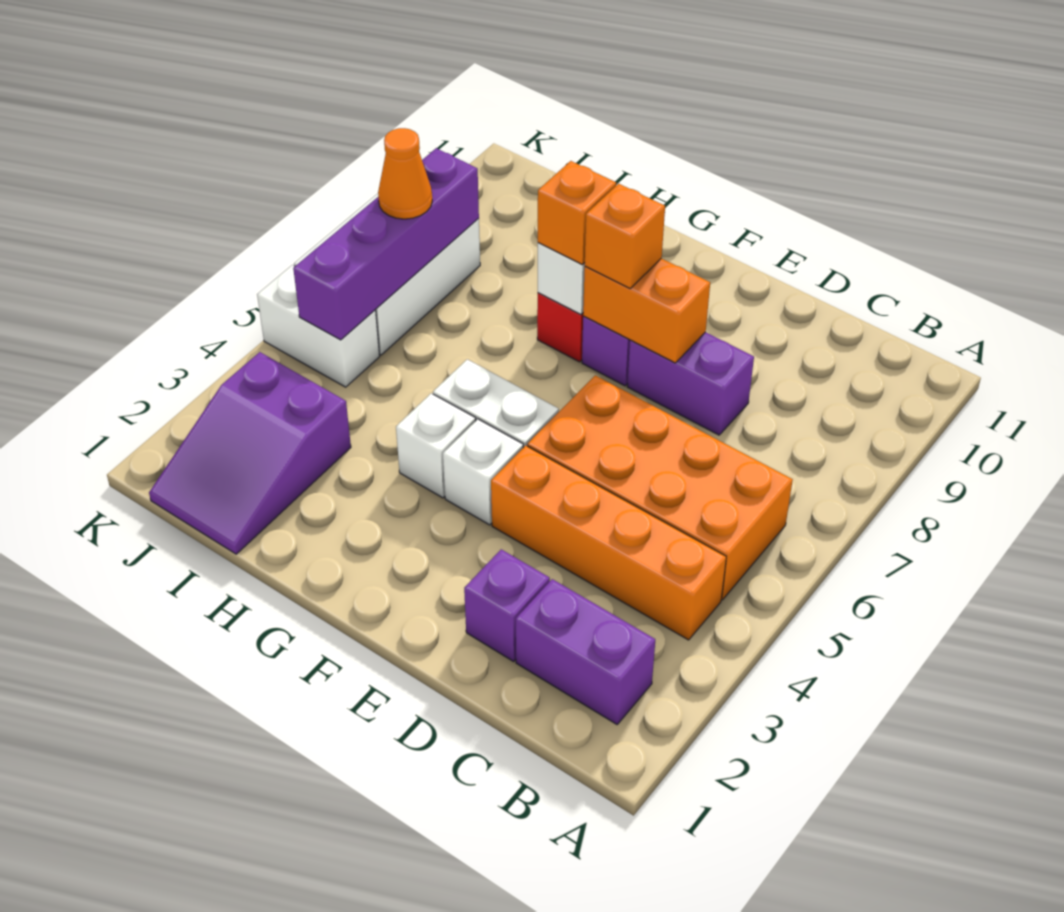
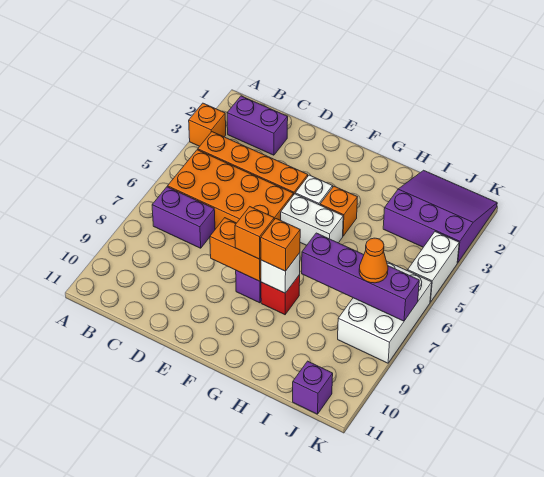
none -> orange brick A3 level 1
purple brick D2 level 1 -> purple brick J11 level 1
purple brick D8:E8 level 1 -> purple brick B7:C7 level 1
white brick G4 level 1 -> orange brick G4 level 1
purple slope I1:J3 level 1 top 3 -> purple slope I1:K3 level 1 top 3
white brick J5:K5 level 1 -> white brick K4:K5 level 1
purple brick J5:J8 level 2 -> purple brick H7:K7 level 2

